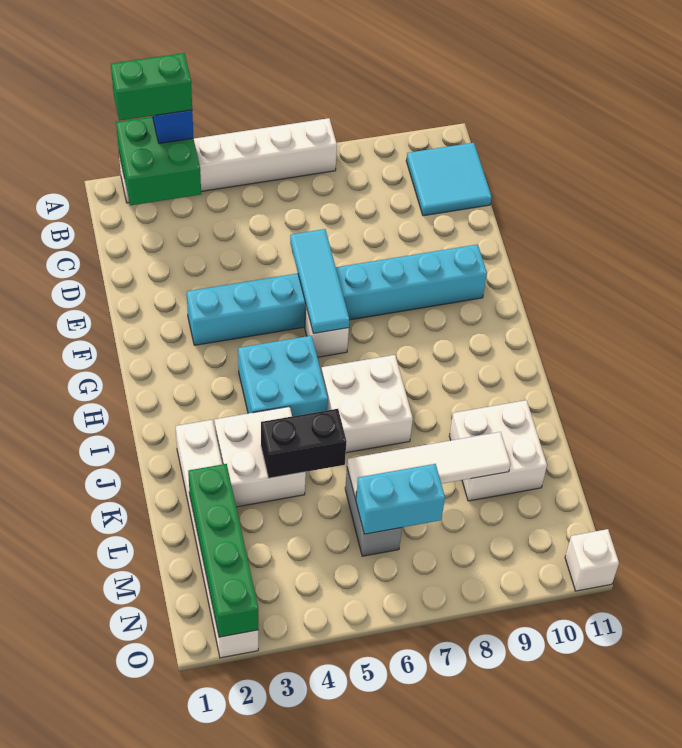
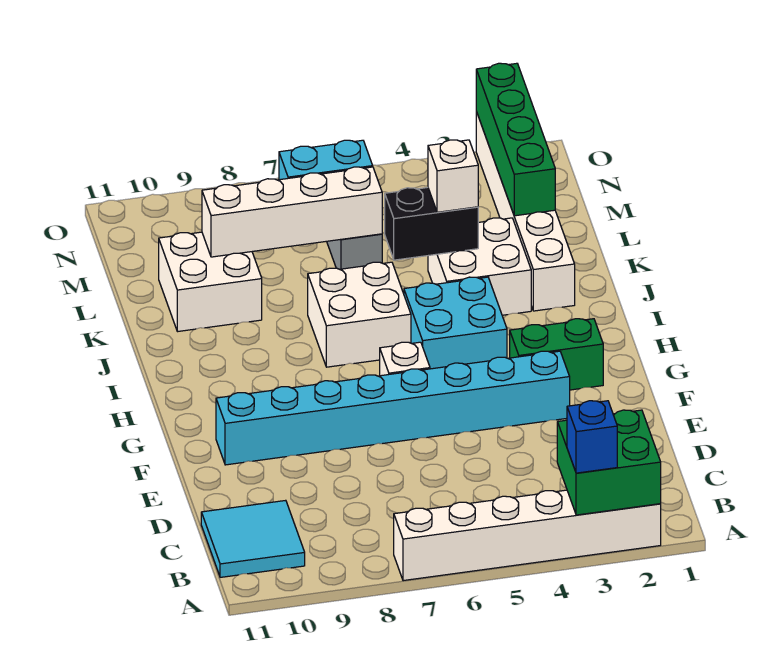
green brick A2:A3 level 4 -> green brick G2:G3 level 1
cyan tile E6:G6 level 2 -> none
white tile L6:L9 level 2 -> white brick L6:L9 level 2
white brick O11 level 1 -> white brick K4 level 3

